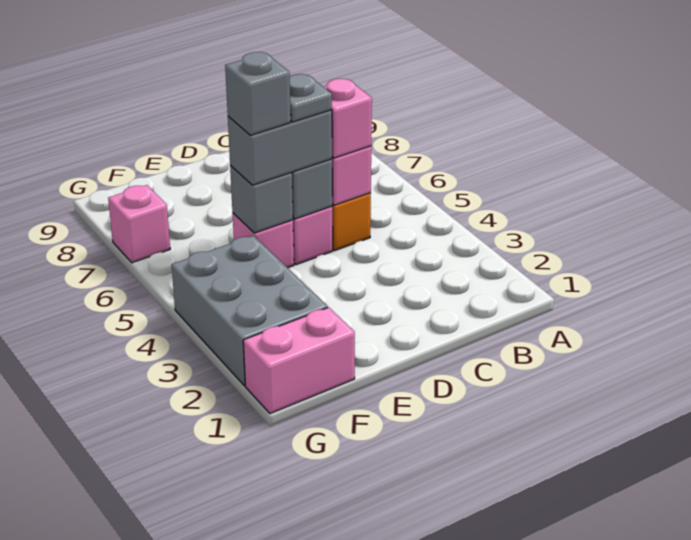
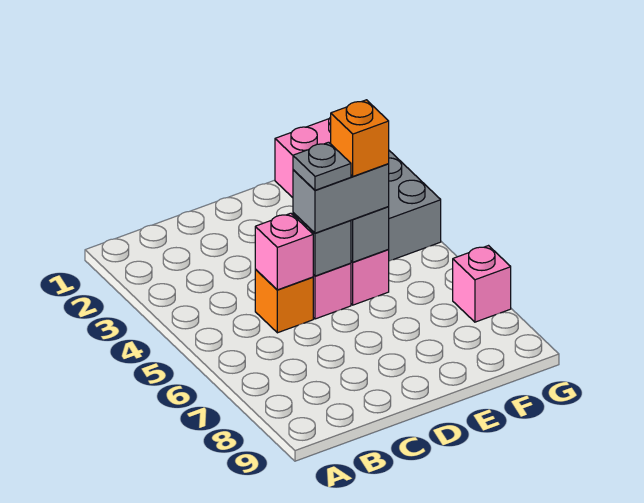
pink brick C5 level 3 -> none
grey brick E5 level 4 -> orange brick E5 level 4

